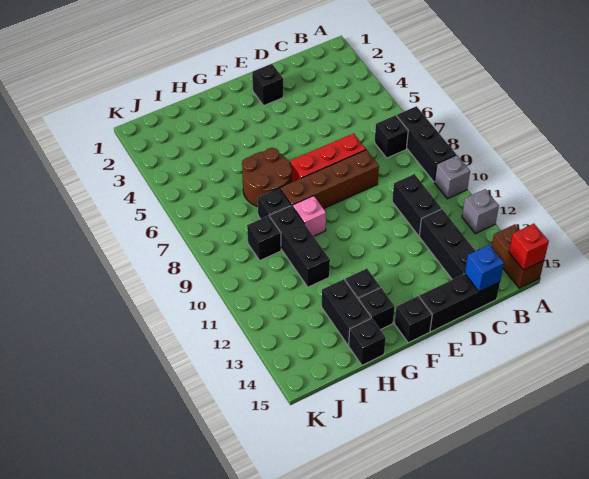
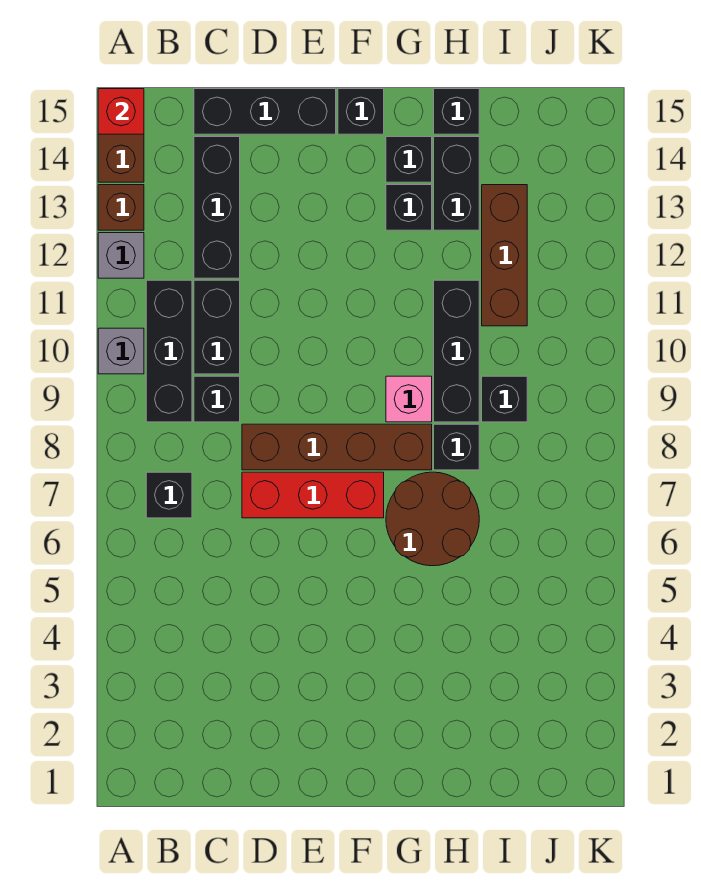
black brick A7:A9 level 1 -> black brick B9:B11 level 1
none -> brown brick A13 level 1
blue brick C15 level 2 -> none
black brick E2 level 1 -> black brick C9 level 1
none -> brown brick I11:I13 level 1

